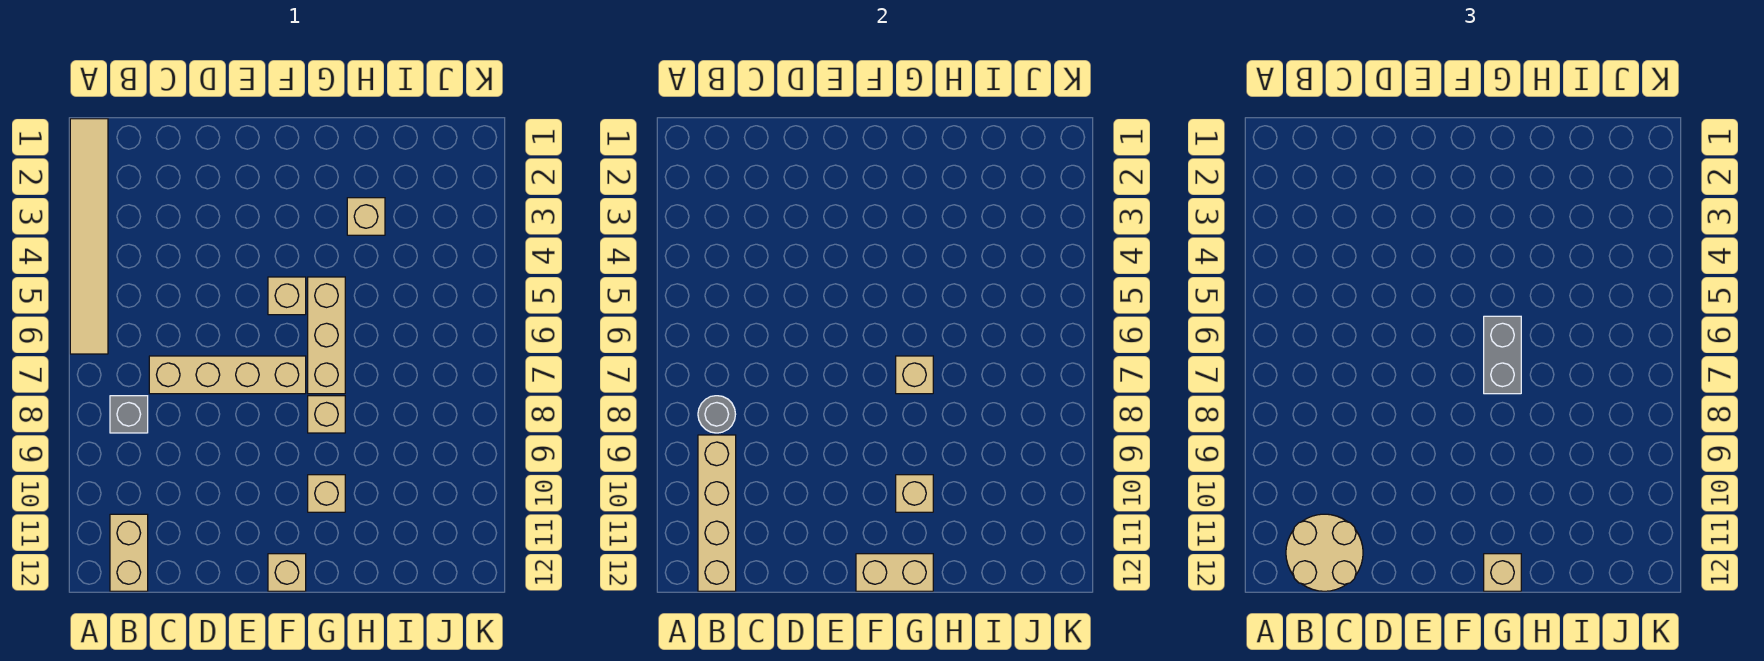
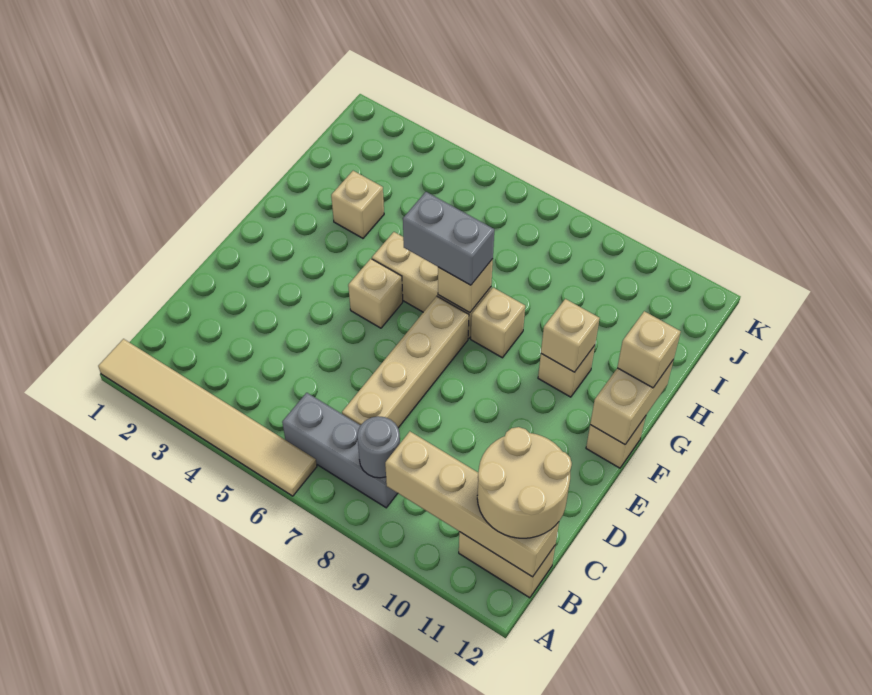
grey brick B8 level 1 -> grey brick B6:B8 level 1

